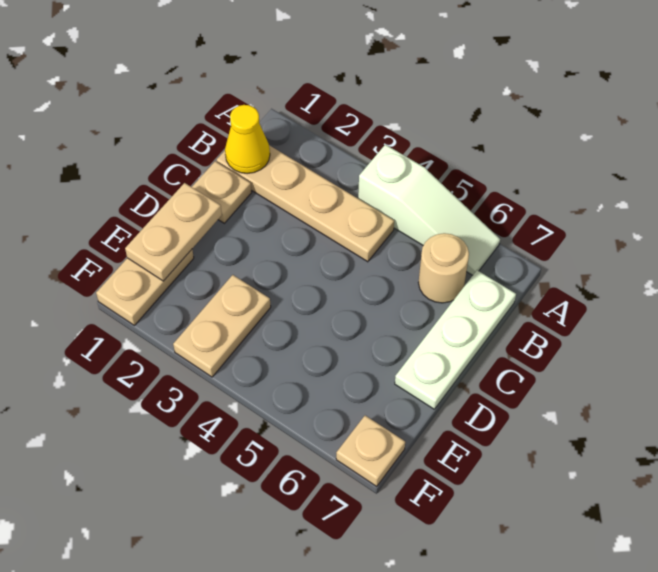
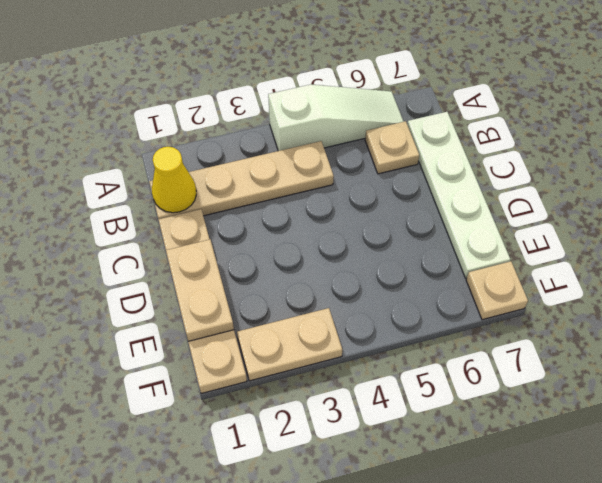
tan round brick B6 level 1 -> tan plate B6 level 1
white plate B7:D7 level 1 -> white plate B7:E7 level 1
tan plate E3:F3 level 1 -> tan plate F2:F3 level 1

